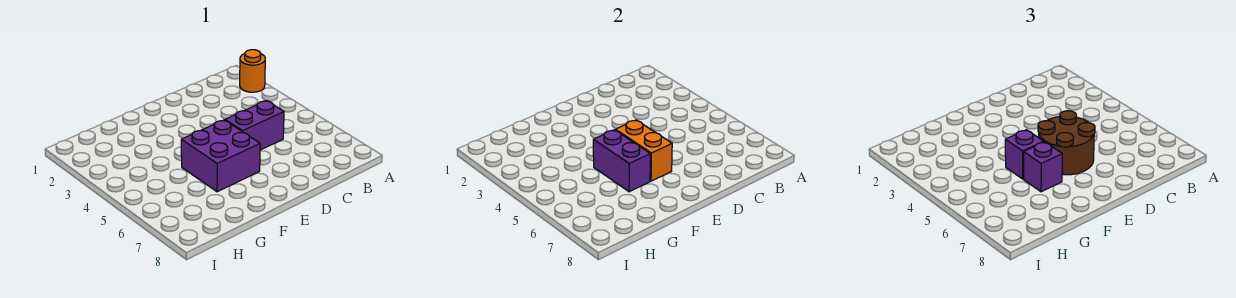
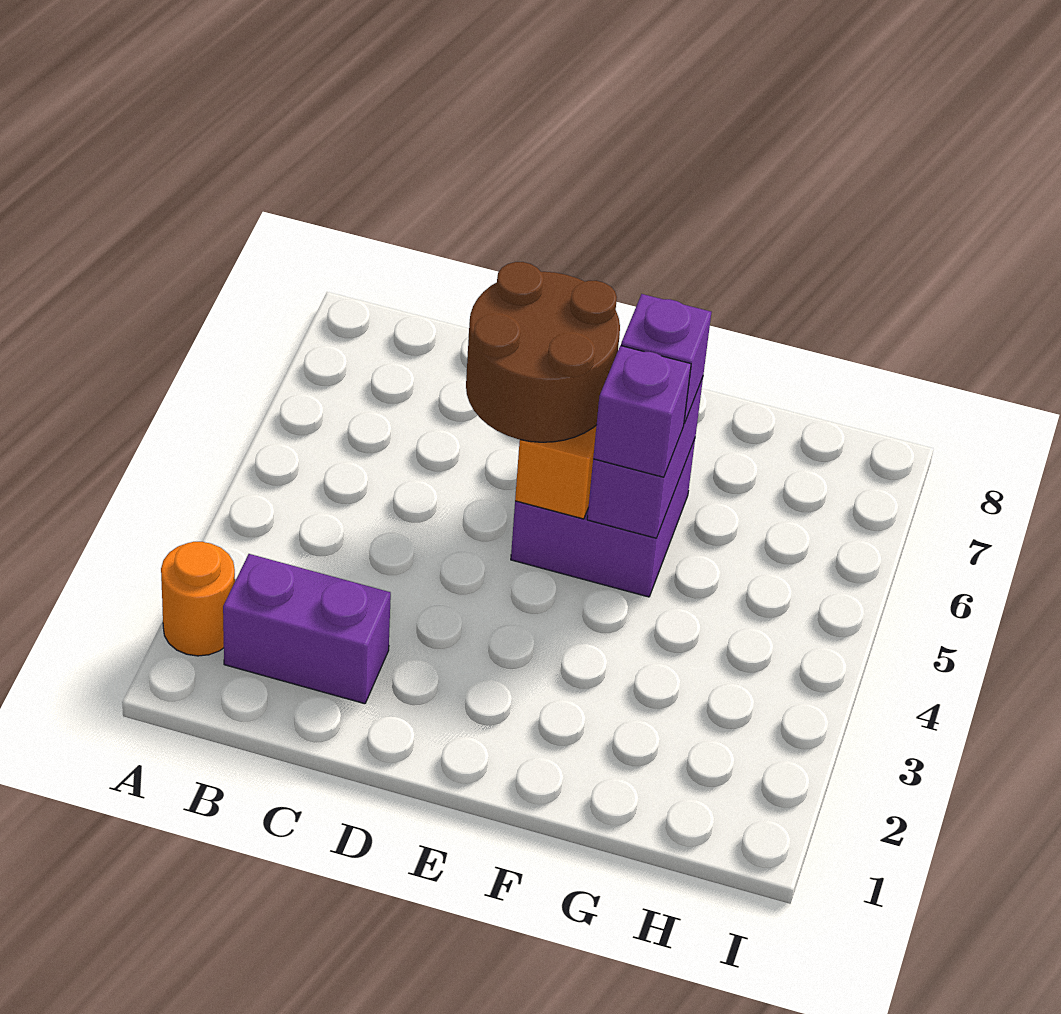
purple brick C5:D5 level 1 -> purple brick B2:C2 level 1

